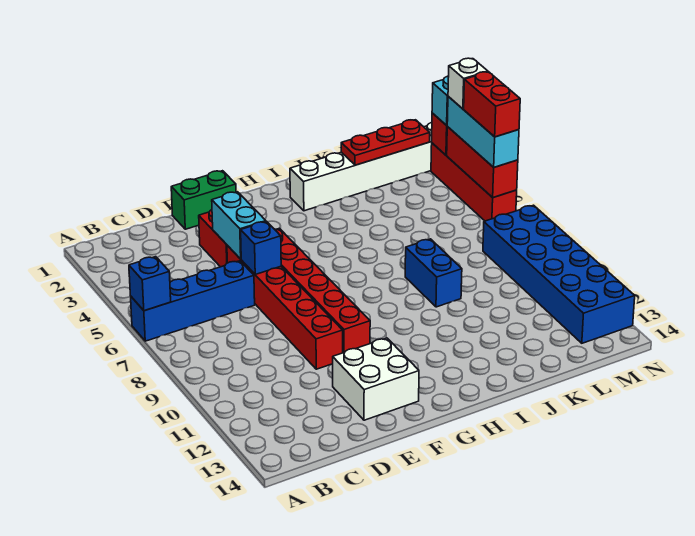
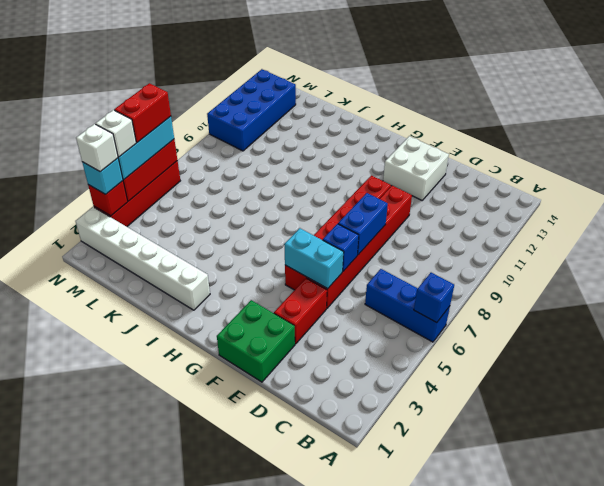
blue brick A6:D6 level 1 -> blue brick A6:C6 level 1
green brick E1:F1 level 1 -> green brick E1:F2 level 1
cyan brick E4:E5 level 2 -> cyan brick E5:F5 level 2
blue brick J8:J9 level 1 -> blue brick E7:E8 level 2
red plate K2:M2 level 2 -> none
blue brick M8:N13 level 1 -> blue brick M10:N13 level 1
none -> white brick N3 level 4

